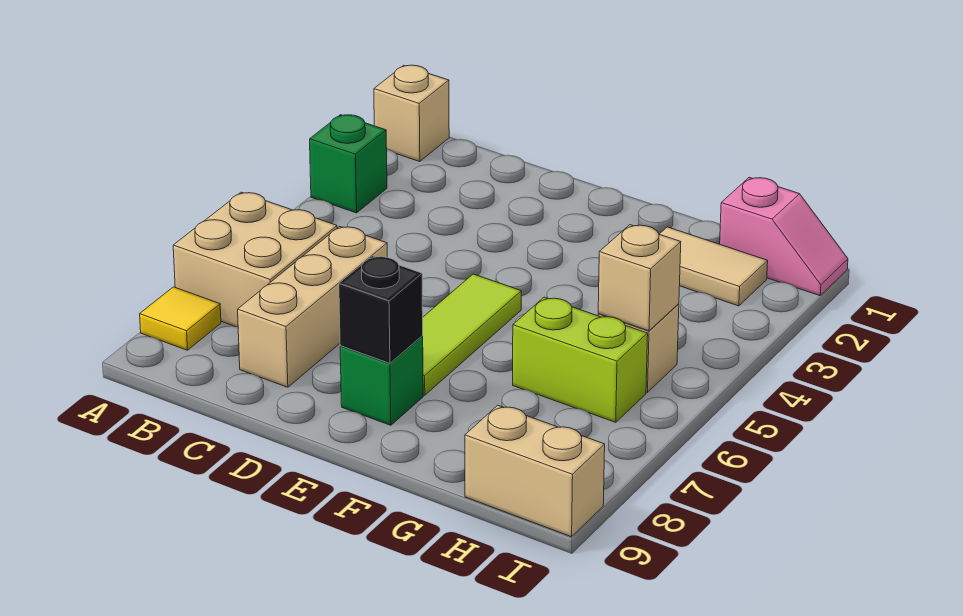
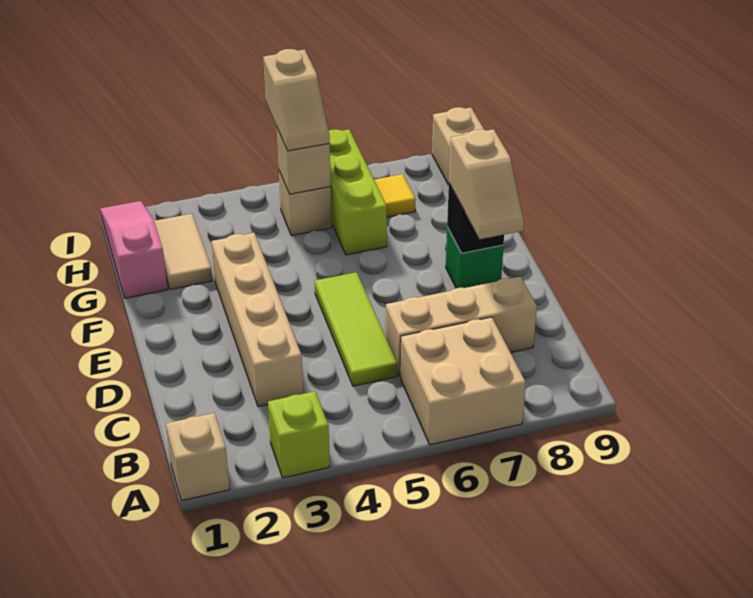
green brick A3 level 1 -> lime brick A3 level 1
yellow tile A8 level 1 -> yellow tile H7 level 1
none -> tan brick C3:F3 level 1
none -> tan slope D8:E8 level 3 top E
lime tile E5:E7 level 1 -> lime tile C5:E5 level 1
lime brick G6:H6 level 1 -> lime brick G6:I6 level 1
pink slope H1:I1 level 1 top H -> pink slope G1:I1 level 1 top G
none -> tan slope H5:I5 level 3 top I

